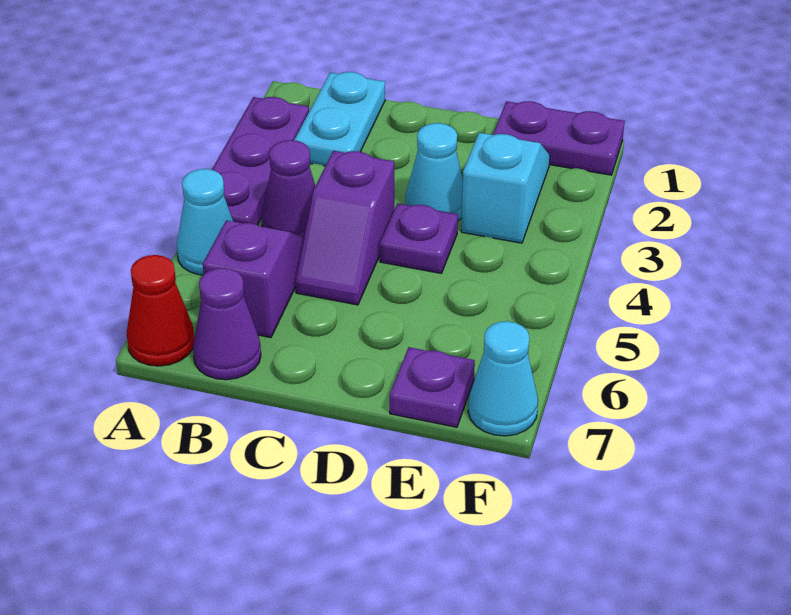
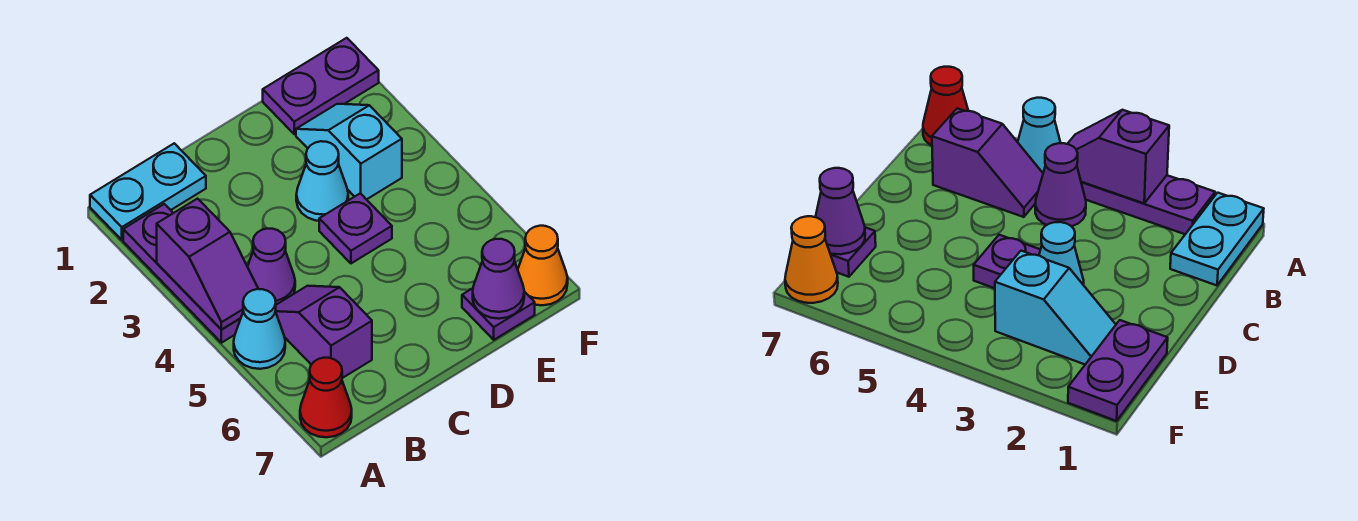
cyan plate B1:B2 level 1 -> cyan plate A1:B1 level 1
purple cone B7 level 1 -> purple cone E7 level 2
purple slope C4:C5 level 1 top 4 -> purple slope A3:A4 level 2 top 3
cyan cone F7 level 1 -> orange cone F7 level 1

